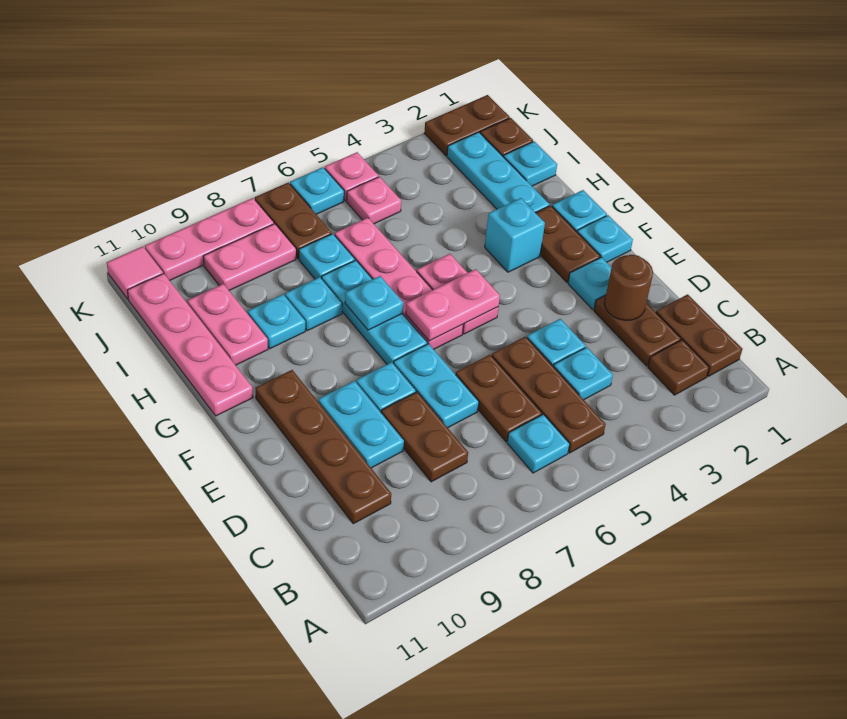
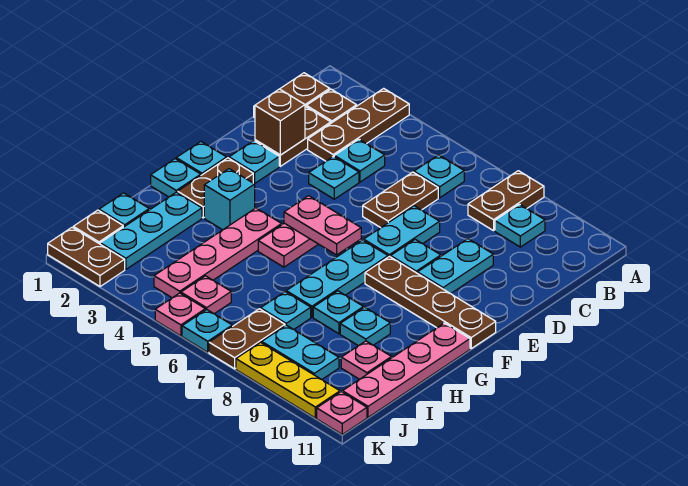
brown plate B5:D5 level 1 -> brown plate A3:C3 level 1
brown plate C8:D8 level 1 -> brown plate A8:B8 level 1
brown plate C10:F10 level 1 -> brown plate F8:F11 level 1
brown round brick D2 level 2 -> brown brick D2 level 2
pink plate F6:I6 level 1 -> pink plate G4:J4 level 1
cyan plate G7 level 2 -> cyan plate B9 level 1
pink plate H10:I10 level 1 -> pink plate I10 level 1
pink plate J8:J9 level 1 -> cyan plate J8:J9 level 1
pink plate K8:K10 level 1 -> yellow plate K8:K10 level 1
pink tile K11 level 1 -> pink plate K11 level 1

